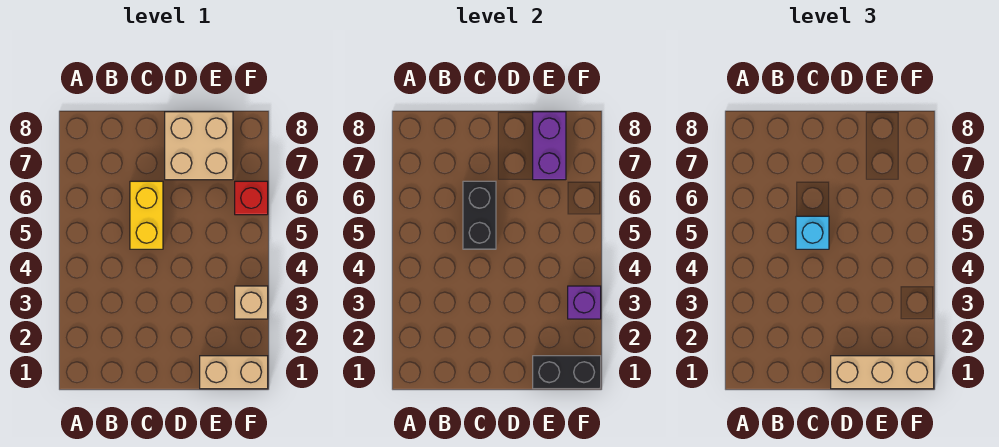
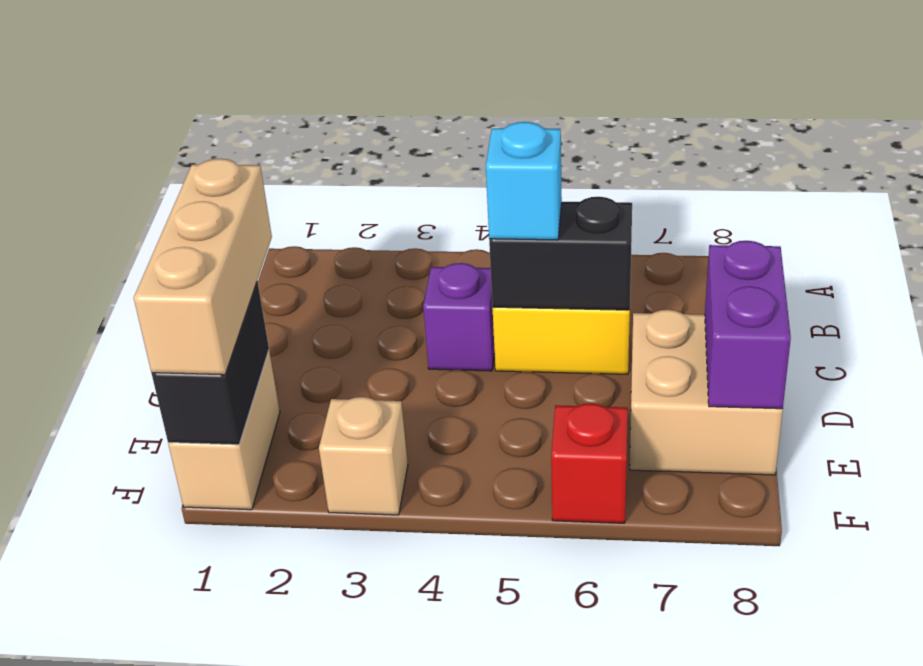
purple brick E7:E8 level 2 -> purple brick D8:E8 level 2
purple brick F3 level 2 -> purple brick C4 level 1

